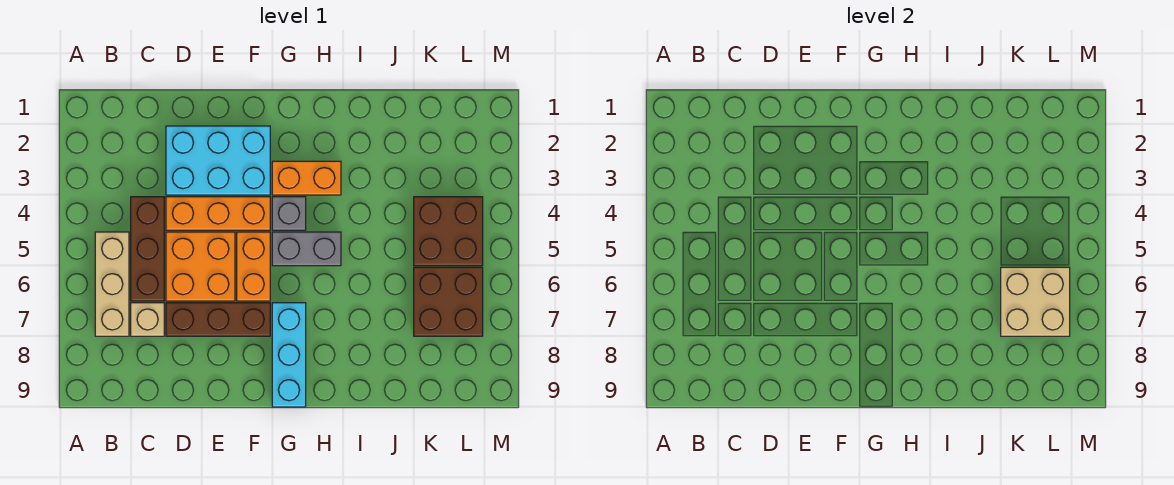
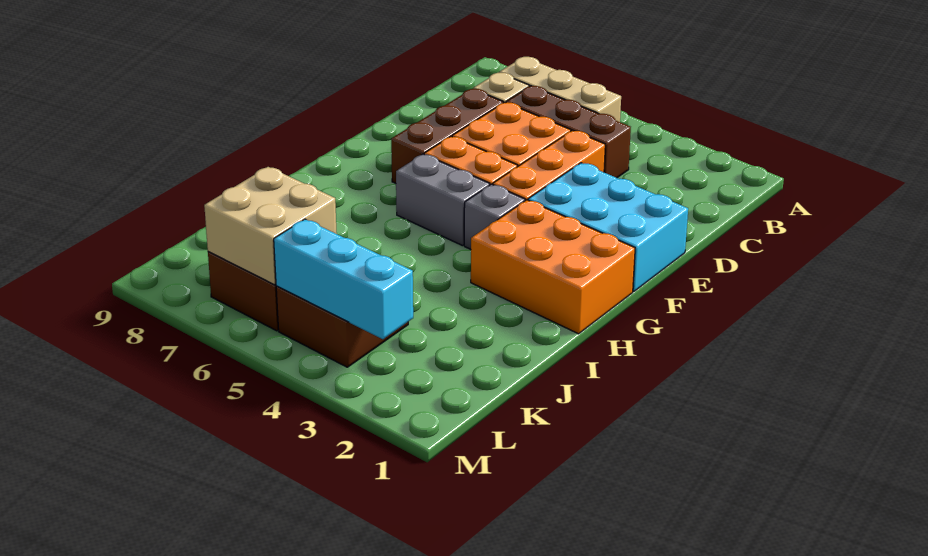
cyan brick D2:F3 level 1 -> cyan brick E1:F3 level 1
orange brick G3:H3 level 1 -> orange brick G1:H3 level 1
grey brick G5:H5 level 1 -> grey brick G5:G6 level 1
cyan brick G7:G9 level 1 -> cyan brick L3:L5 level 2

